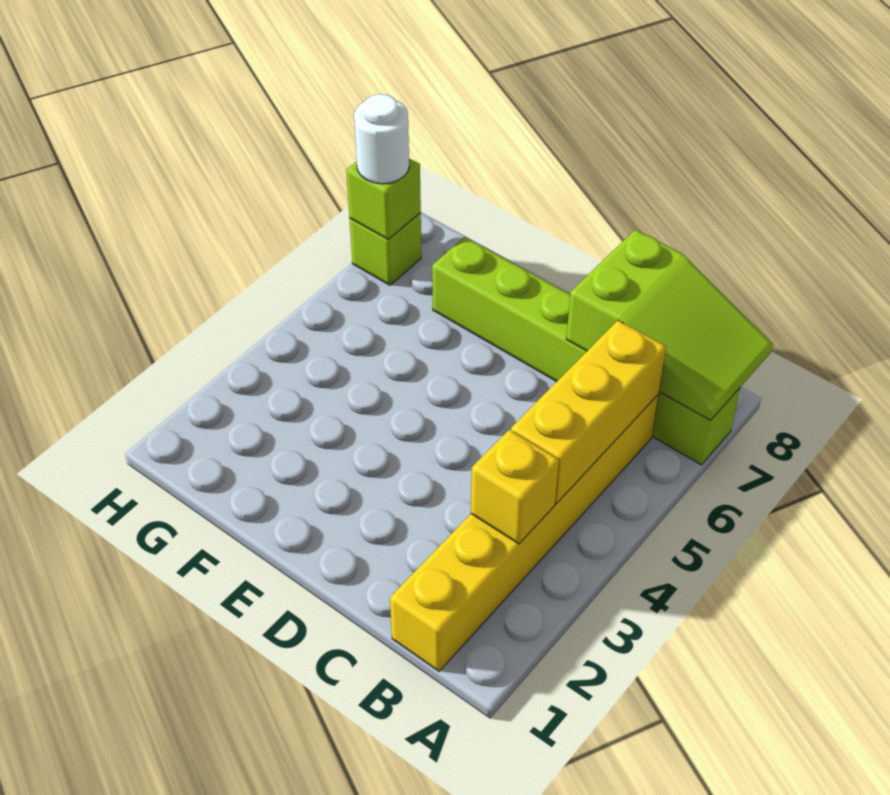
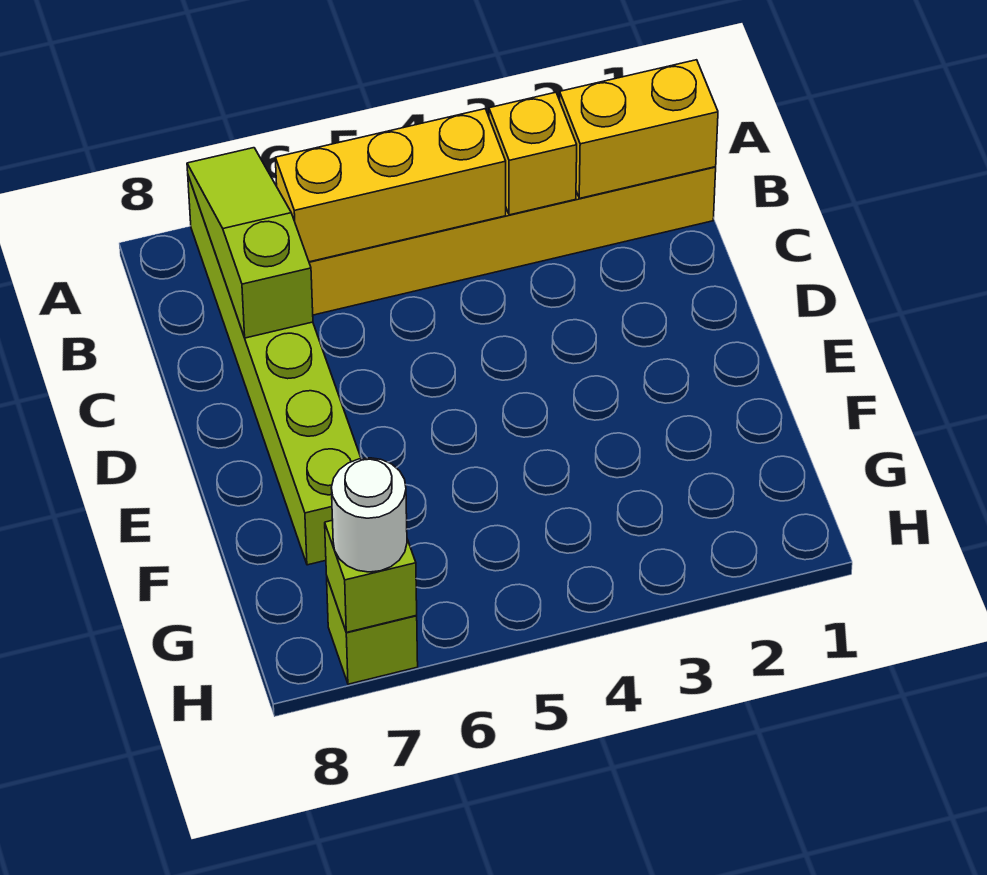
lime slope A7:C8 level 2 top C -> lime slope A7:C7 level 2 top C
none -> yellow brick B1:B2 level 2

